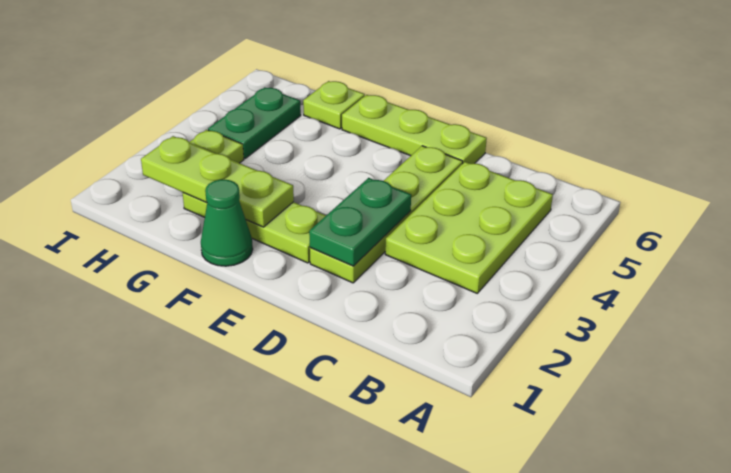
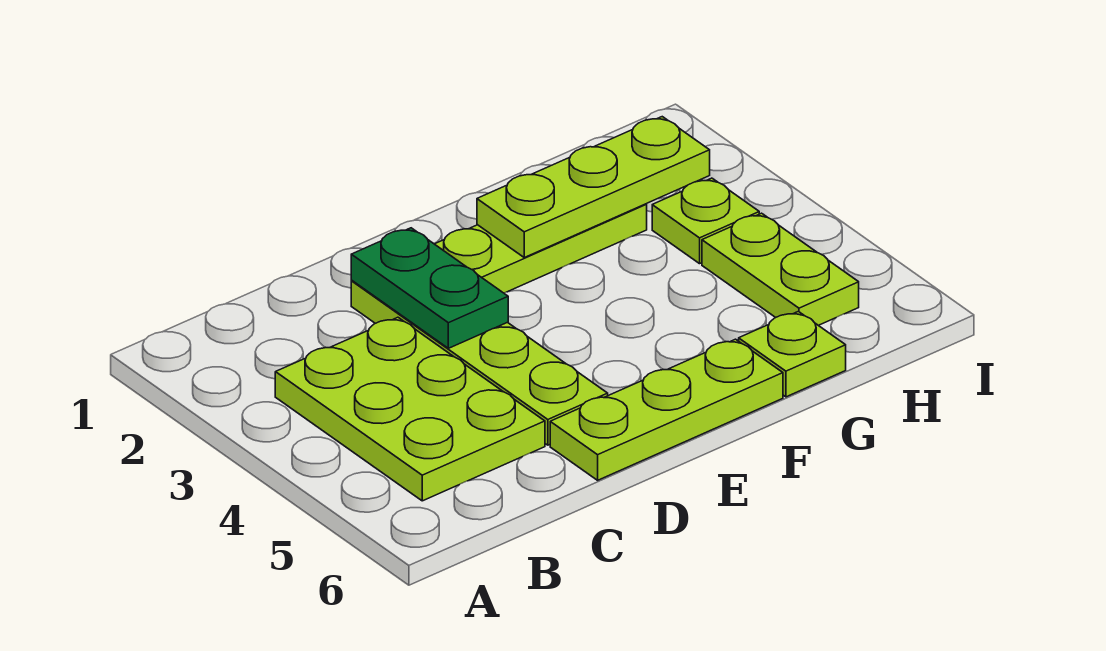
green cone F1 level 1 -> none
green plate H4:H5 level 1 -> lime plate H4:H5 level 1

